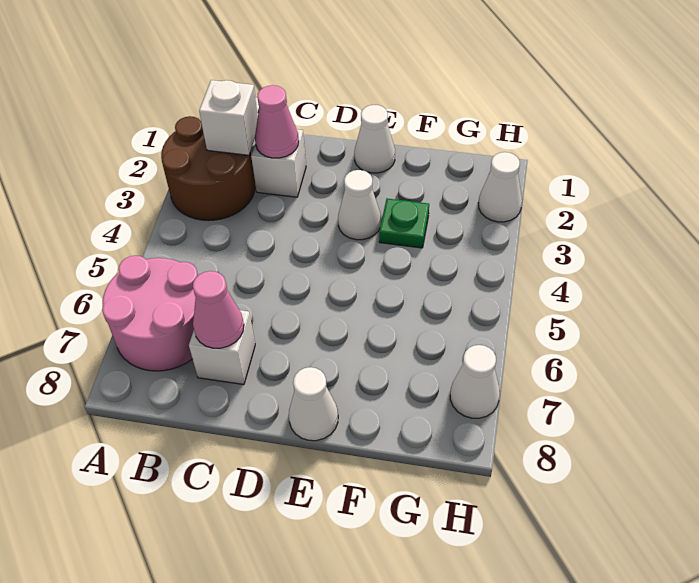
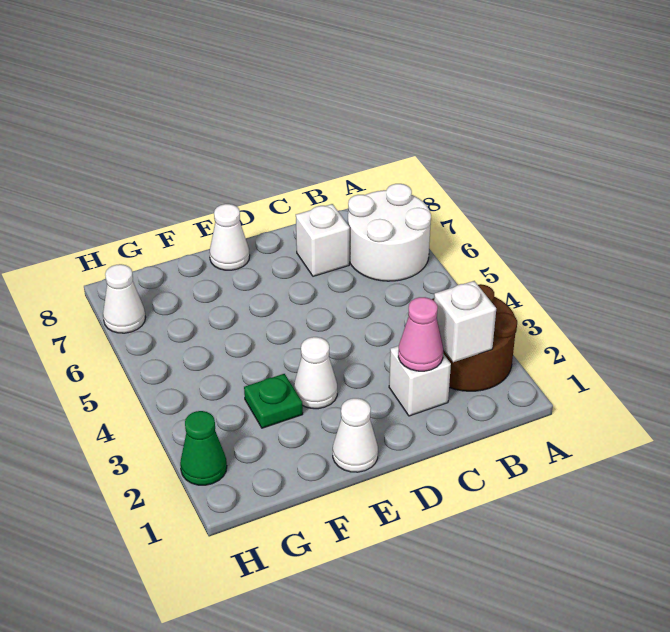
pink round brick A6:B7 level 1 -> white round brick A6:B7 level 1
pink cone C7 level 2 -> none
white cone H2 level 1 -> green cone H2 level 1

